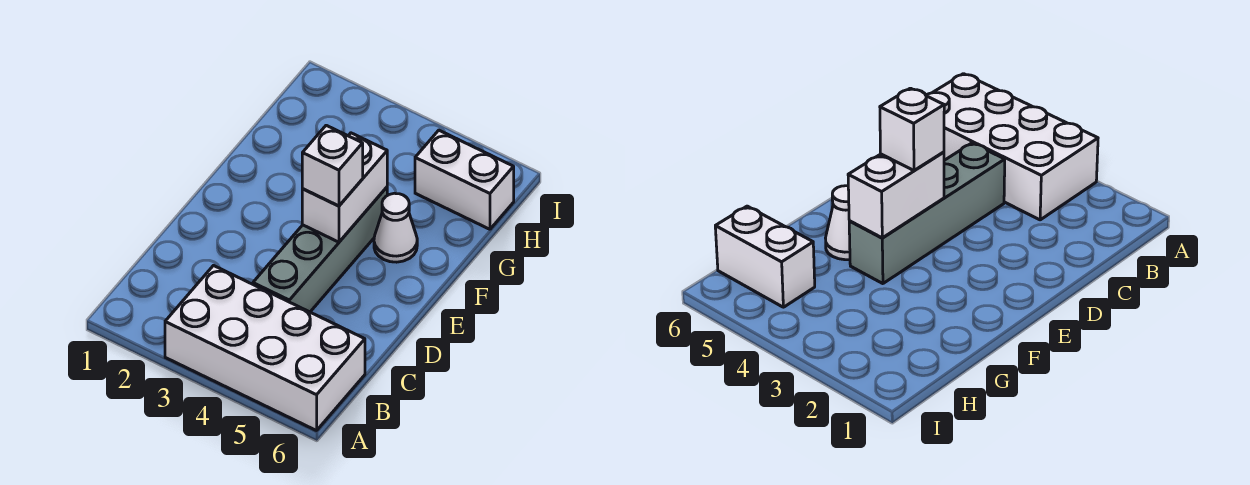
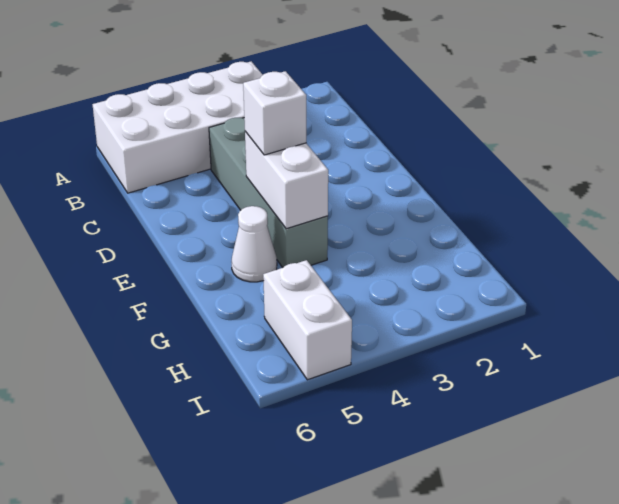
white brick H5:H6 level 1 -> white brick H5:I5 level 1

